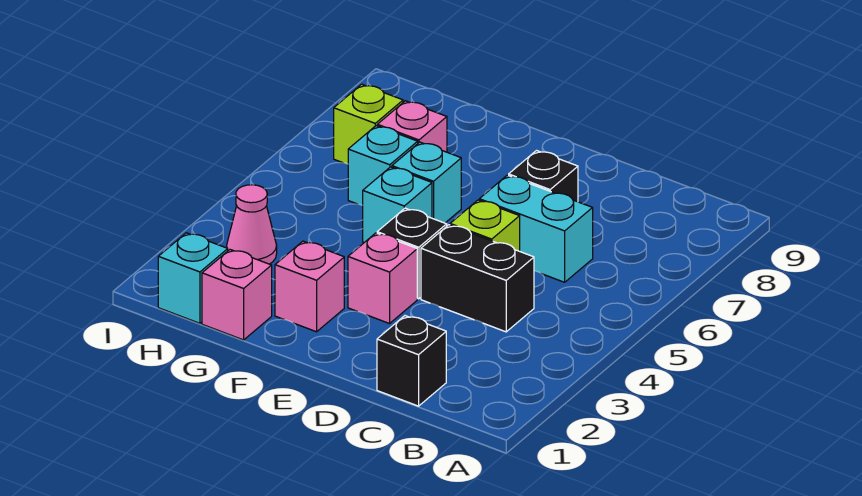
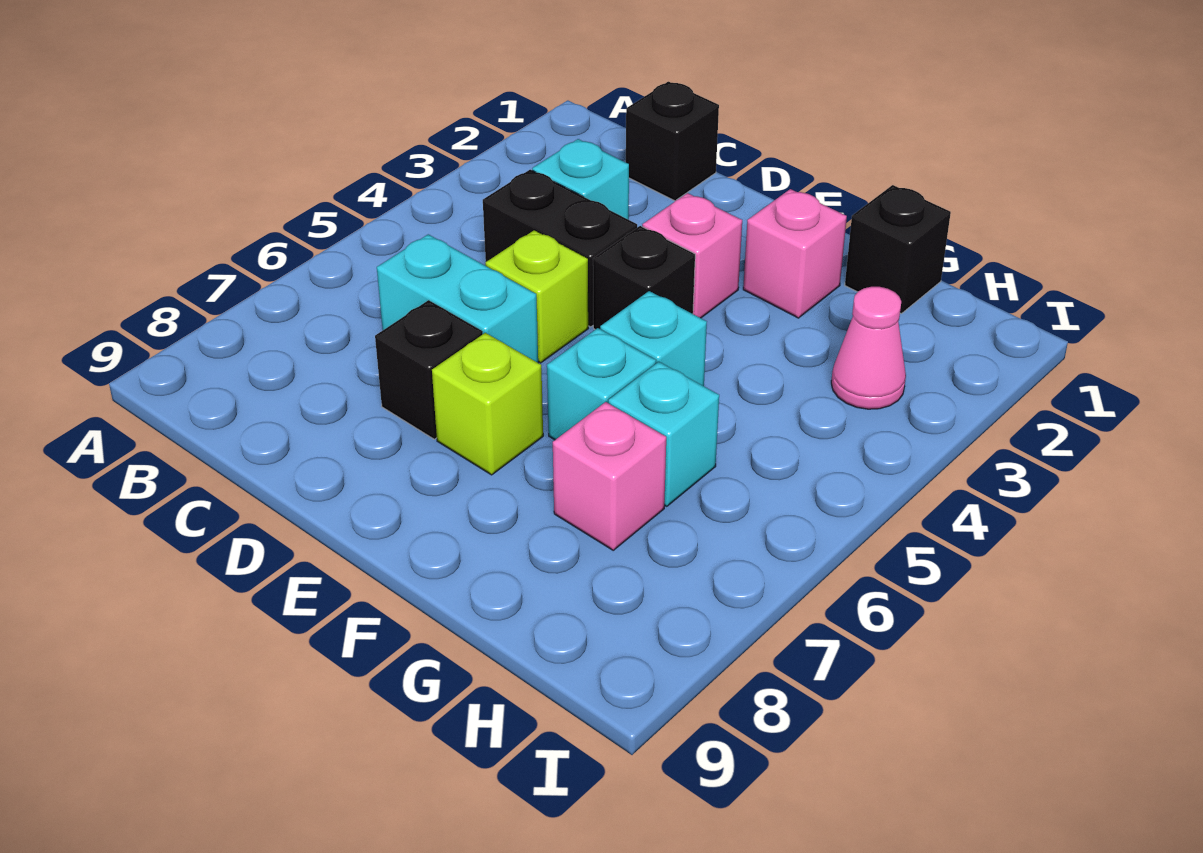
pink brick G1 level 1 -> black brick G1 level 1
cyan brick H1 level 1 -> cyan brick C3 level 1
lime brick H7 level 1 -> lime brick E7 level 1

